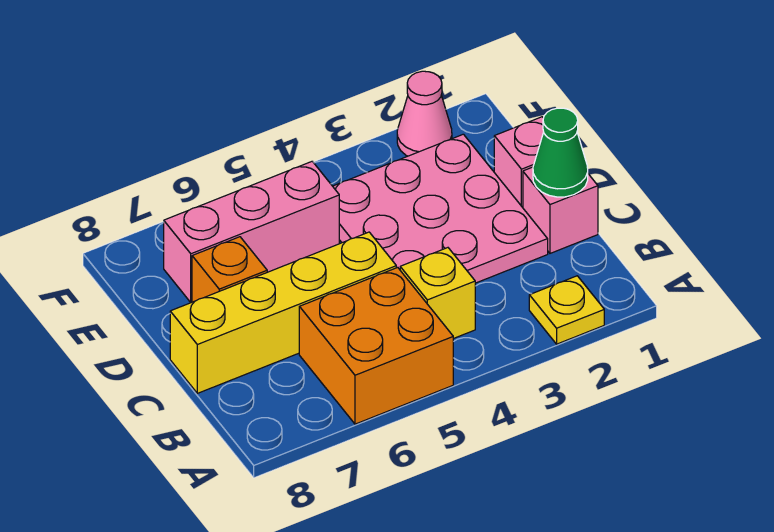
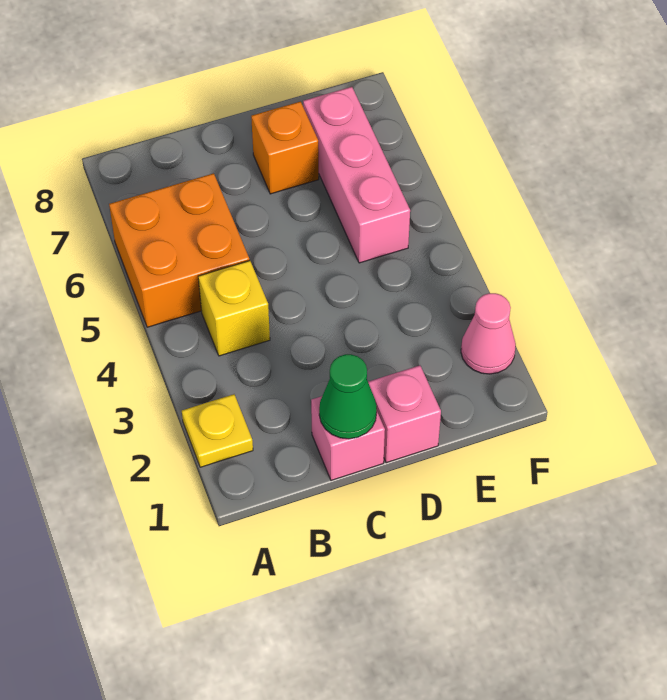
pink plate C2:E4 level 1 -> none
yellow brick C5:C8 level 1 -> none

